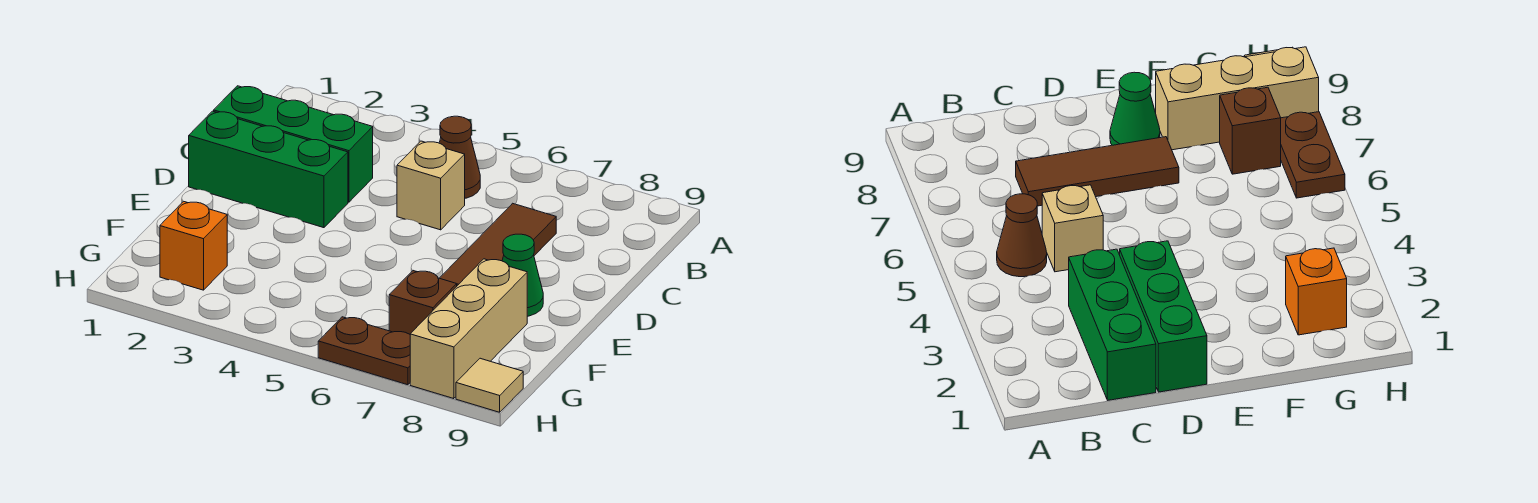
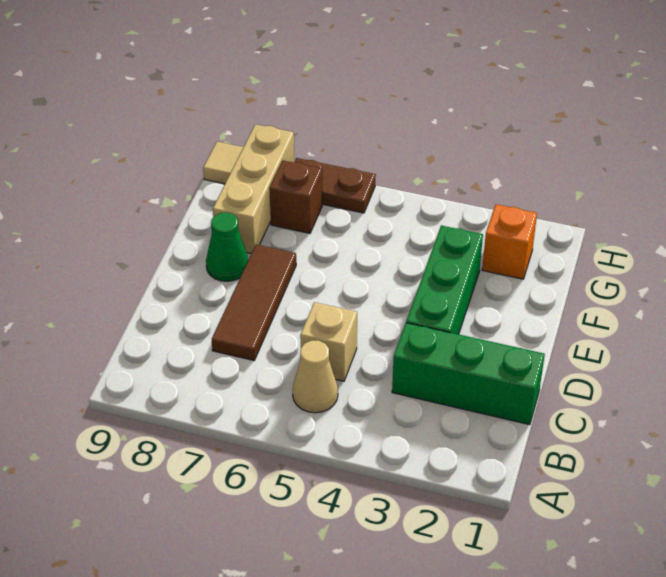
brown cone B5 level 1 -> tan cone B5 level 1
green brick D1:D3 level 1 -> green brick D3:F3 level 1

